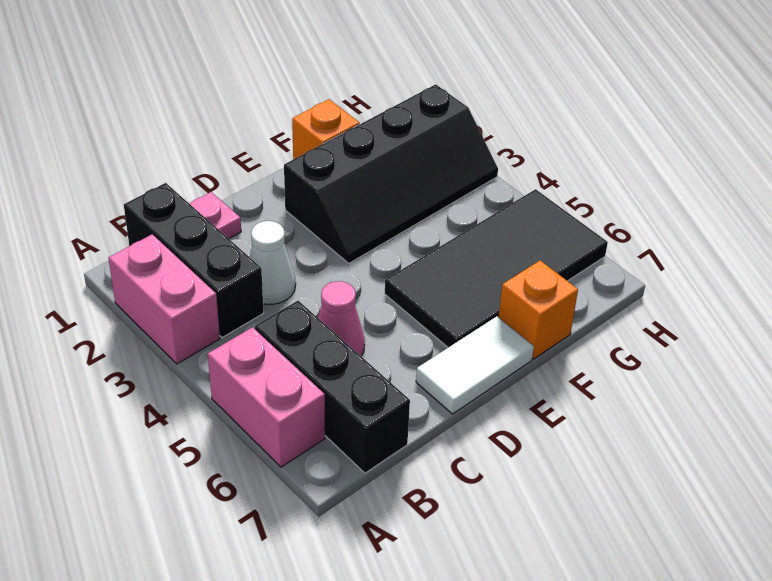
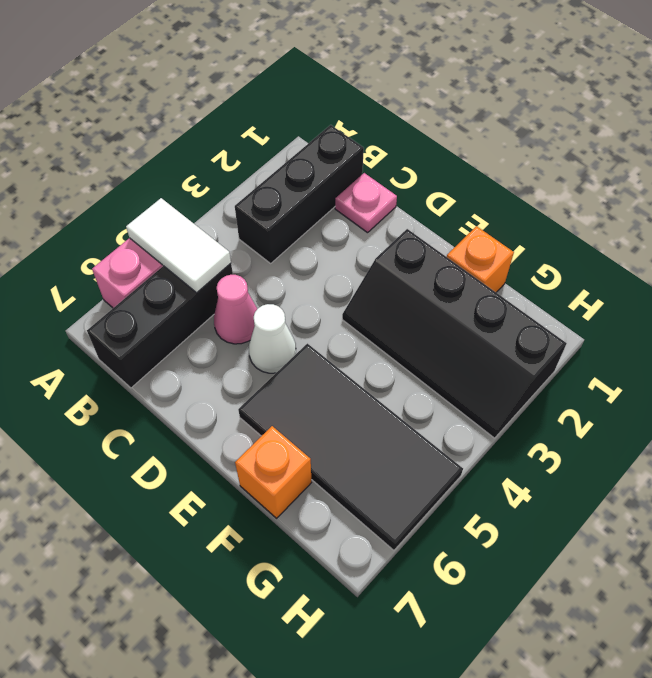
pink brick A2:A3 level 1 -> none
white cone C3 level 1 -> white cone D5 level 1
white tile D7:E7 level 1 -> white tile A5:B5 level 2

